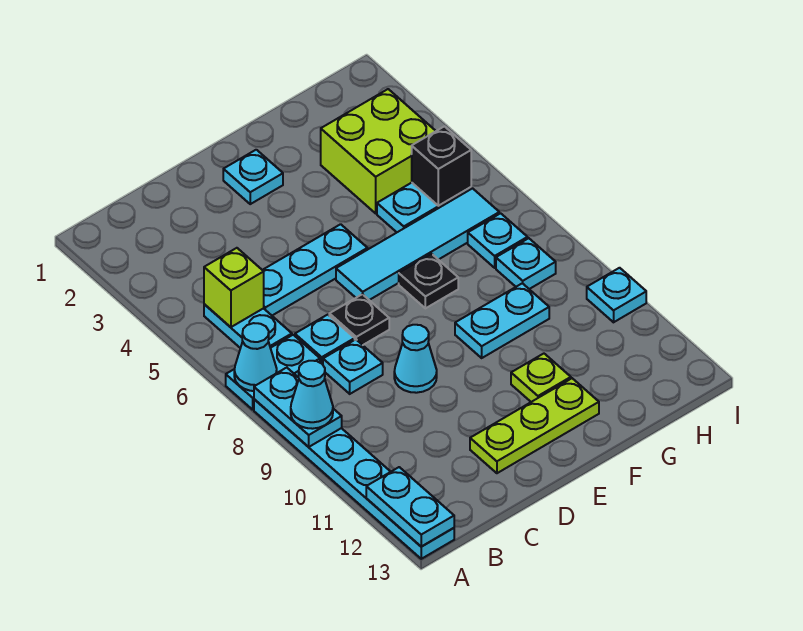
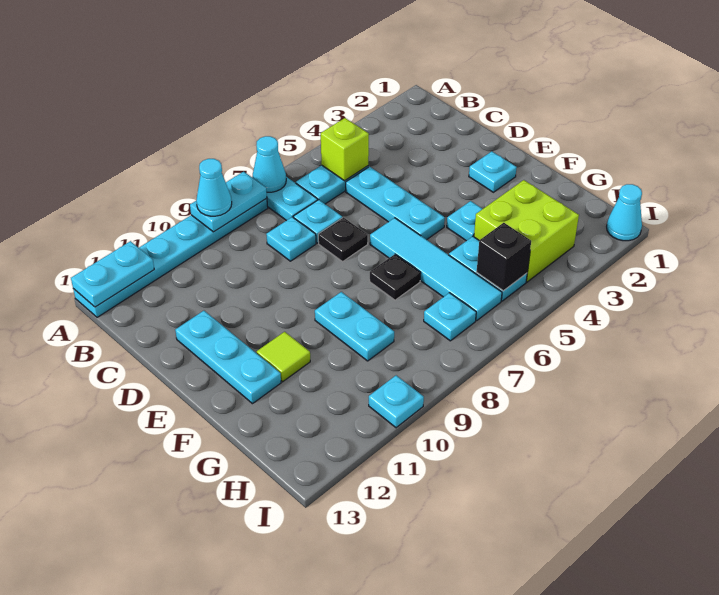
cyan cone D9 level 1 -> cyan cone I1 level 1
lime plate D12:F12 level 1 -> cyan plate D12:F12 level 1
lime plate F11 level 1 -> lime tile F11 level 1
cyan plate H8 level 1 -> cyan plate F4 level 1

